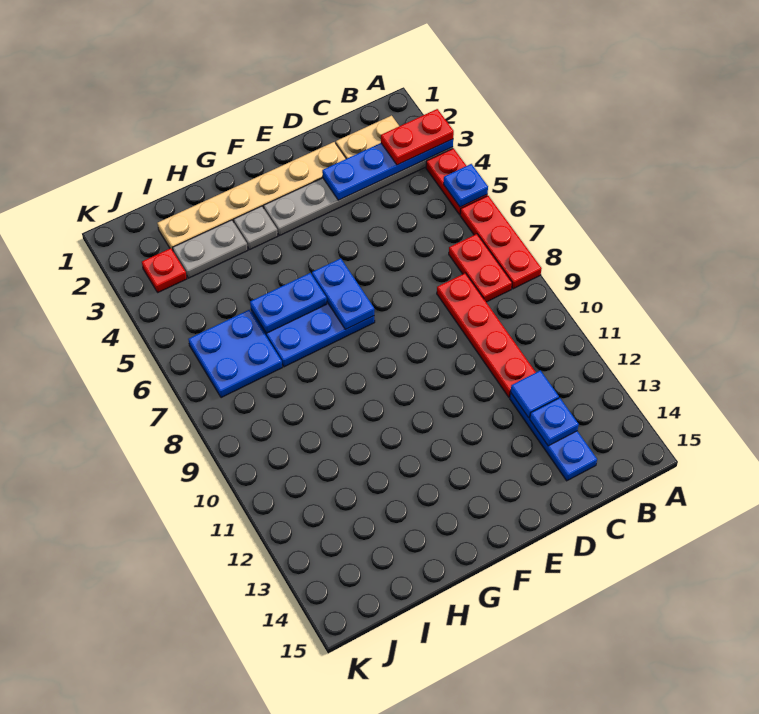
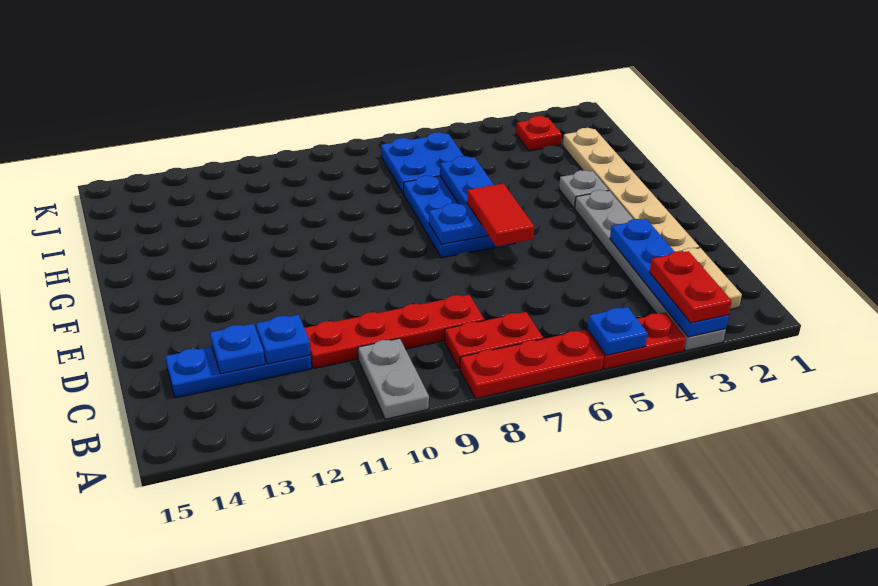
blue tile C12 level 2 -> blue plate C12 level 2
none -> red tile E6:F6 level 3
grey plate H3:I3 level 1 -> grey plate A10:B10 level 1

